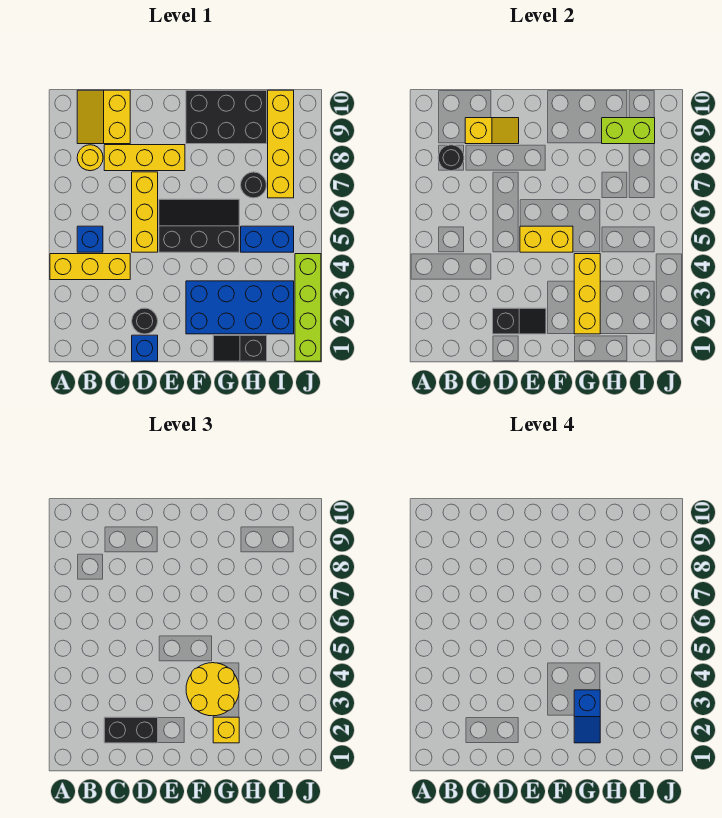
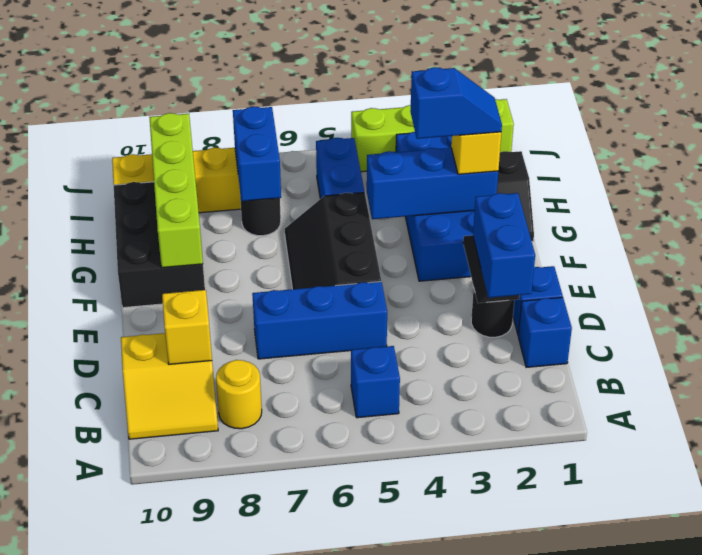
yellow brick A4:C4 level 1 -> none
black round brick B8 level 2 -> none
none -> blue brick C1 level 1
black brick C2:D2 level 3 -> blue brick C2:D2 level 3
yellow brick C8:E8 level 1 -> none
yellow brick D5:D7 level 1 -> blue brick D5:D7 level 1
yellow brick E5:F5 level 2 -> none
yellow round brick F3:G4 level 3 -> none
yellow brick G2:G4 level 2 -> blue brick G2:G4 level 2
none -> blue brick H7:I7 level 2
lime brick H9:I9 level 2 -> lime brick F9:I9 level 2

